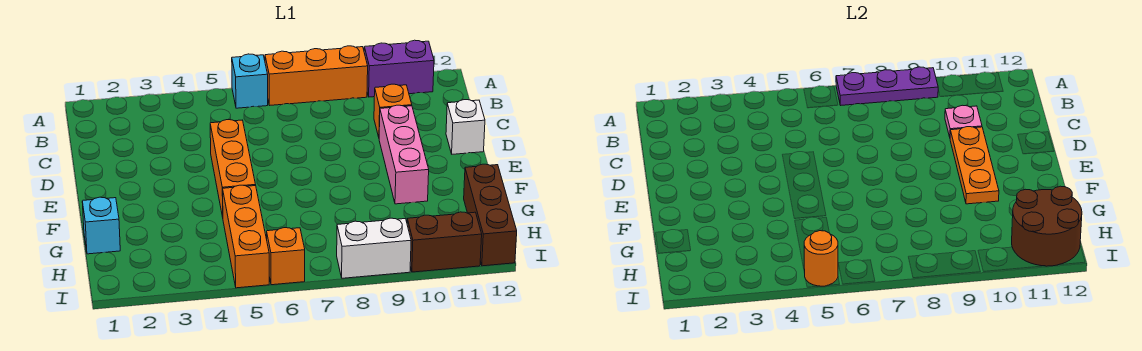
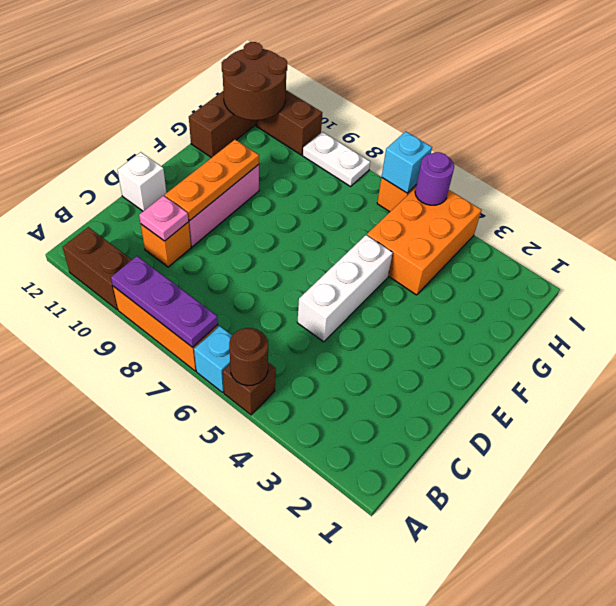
none -> brown brick A5 level 1
none -> brown round brick A5 level 2
purple brick A10:A11 level 1 -> brown brick A10:A11 level 1
orange brick D5:F5 level 1 -> white brick D5:F5 level 1
cyan brick G1 level 1 -> cyan brick I6 level 2
orange brick G5:I5 level 1 -> orange brick G4:I5 level 1
orange round brick I5 level 2 -> purple round brick I5 level 2
white brick I8:I9 level 1 -> white plate I8:I9 level 1

